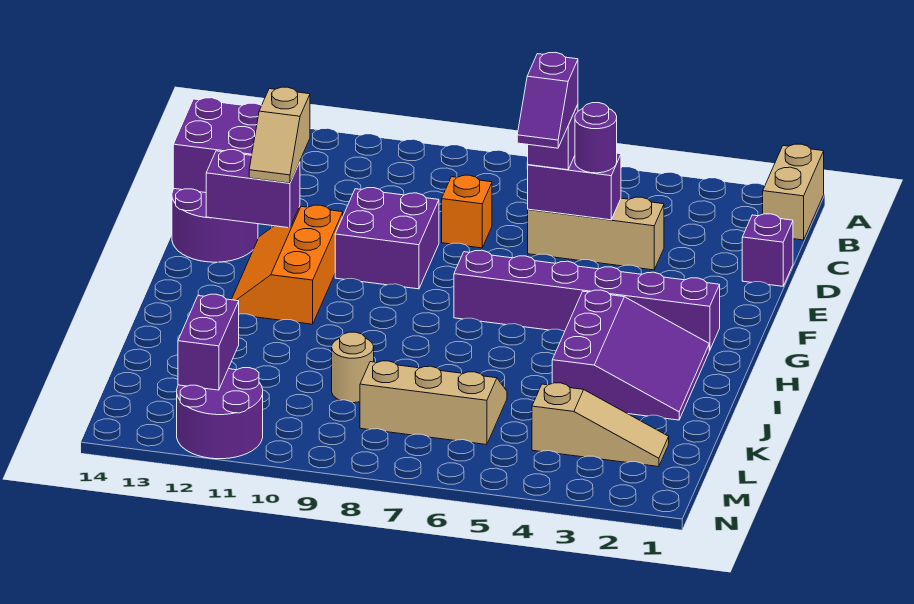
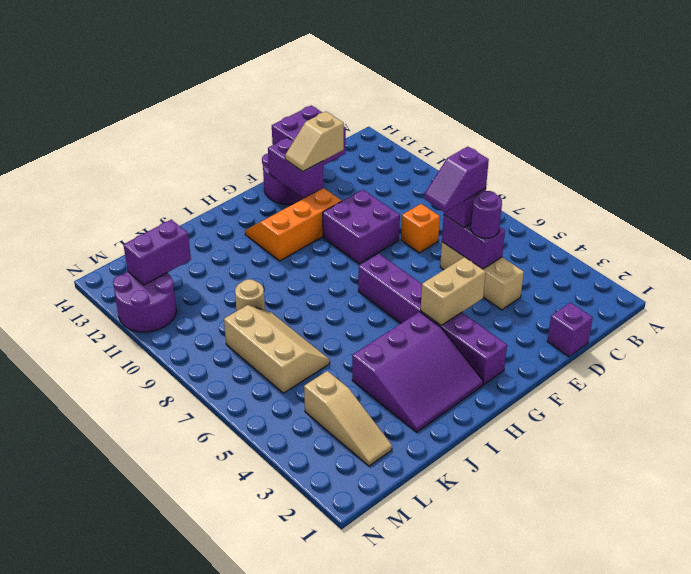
tan brick A1:B1 level 1 -> tan brick F4:G4 level 2

